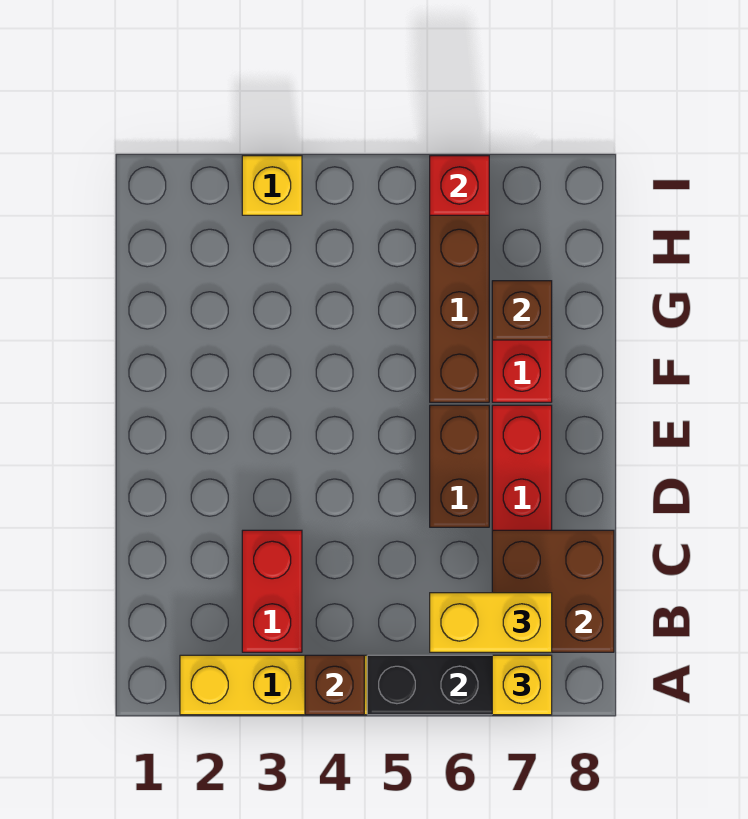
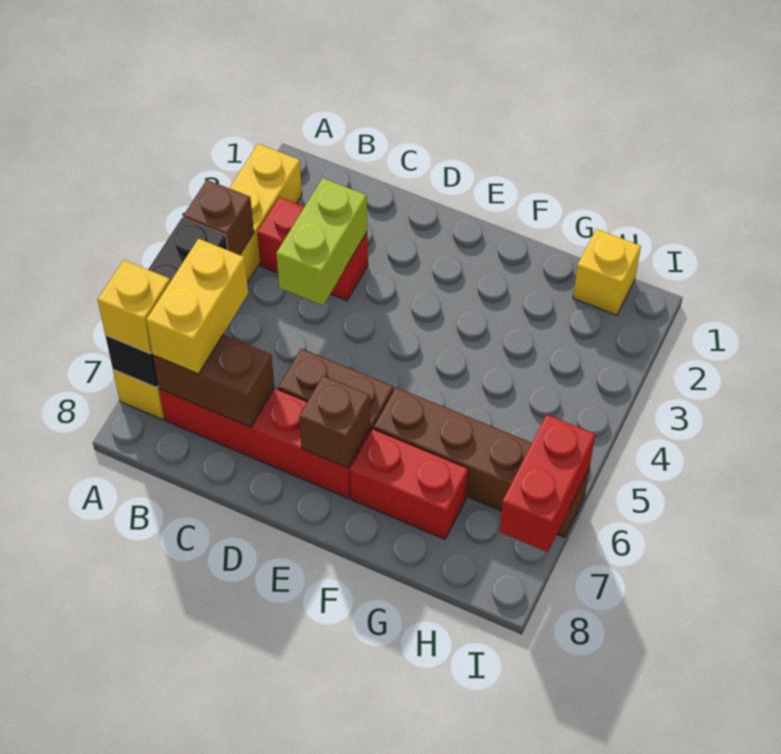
brown brick B7:C8 level 2 -> brown brick B7:C7 level 2
none -> lime brick C3:C4 level 2
brown brick G7 level 2 -> brown brick E7 level 2
yellow brick I3 level 1 -> yellow brick H1 level 1
red brick I6 level 2 -> red brick I6:I7 level 2

